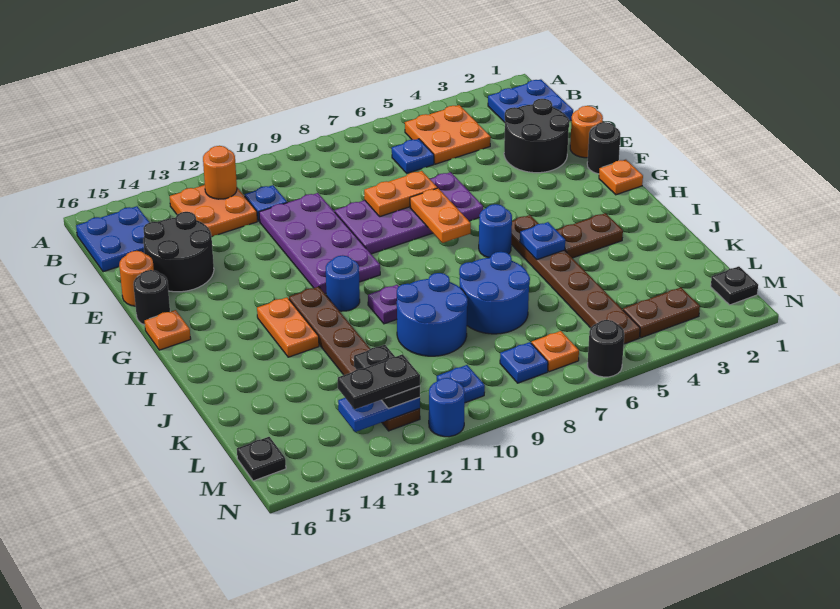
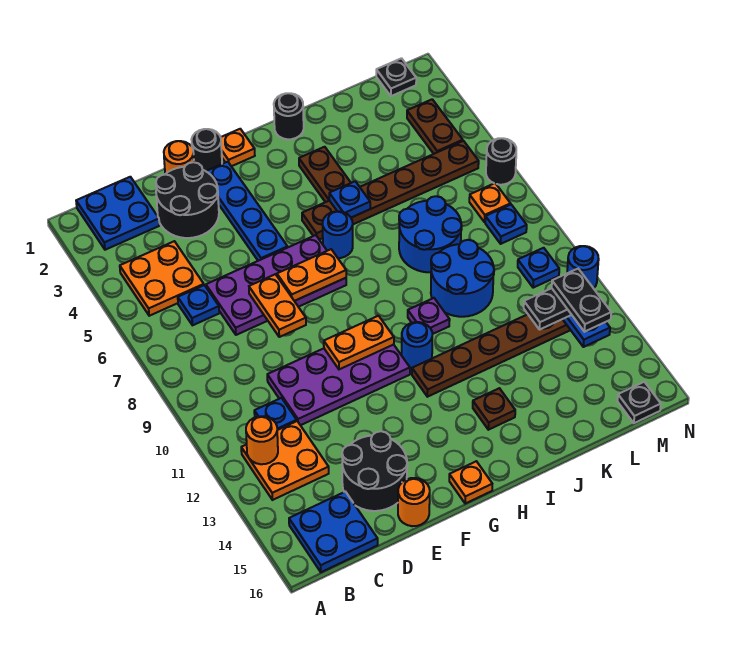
purple plate E6:F9 level 1 -> purple plate D6:G7 level 1
none -> blue plate F2:F5 level 1
black round brick F16 level 1 -> black round brick I1 level 1
orange plate H13:I13 level 1 -> orange plate F10:G10 level 2
none -> brown plate I14 level 1

